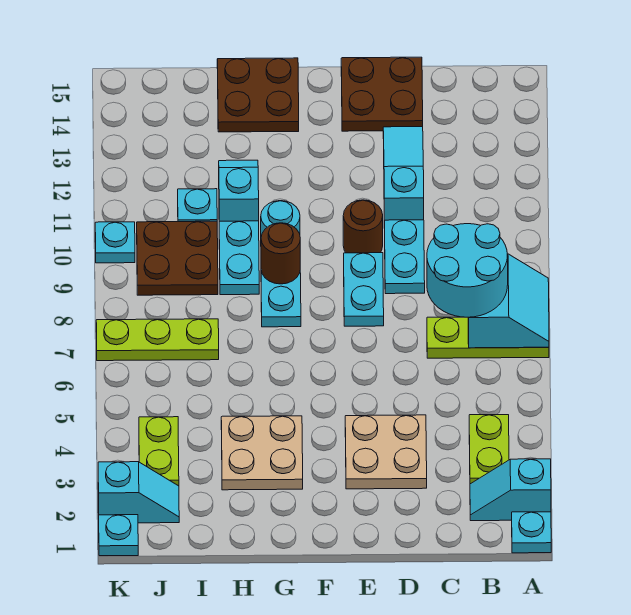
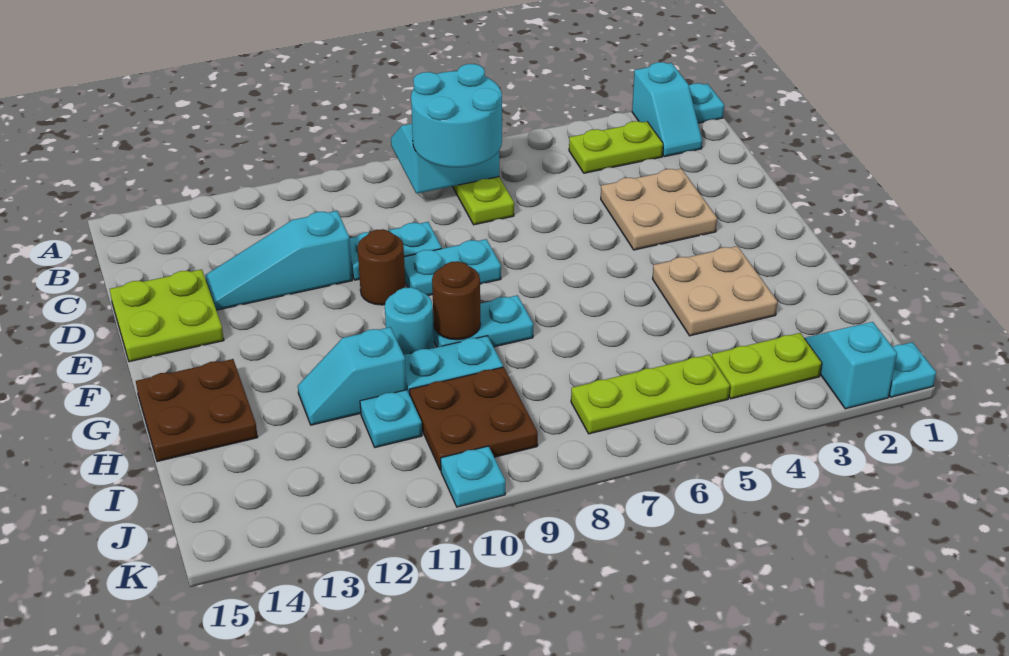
brown plate D14:E15 level 1 -> lime plate D14:E15 level 1
lime plate I7:K7 level 1 -> lime plate J5:J7 level 1

